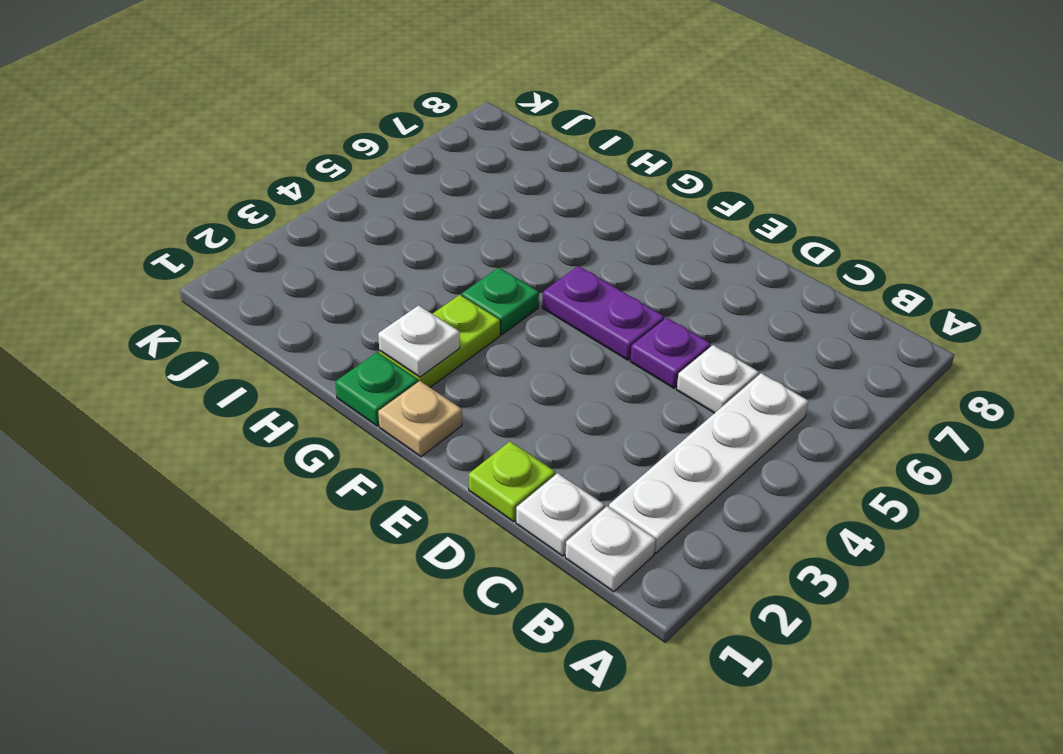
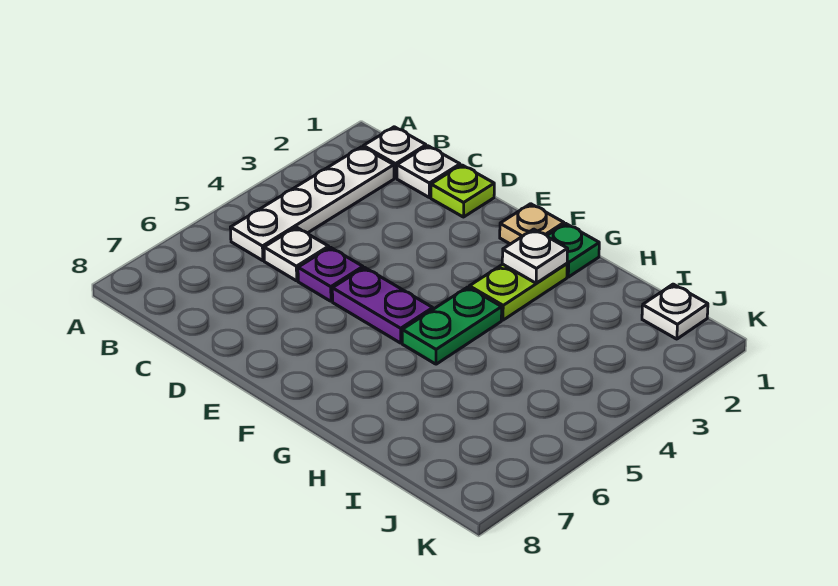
green plate G4 level 1 -> green plate G4:G5 level 1
none -> white plate J1 level 1

